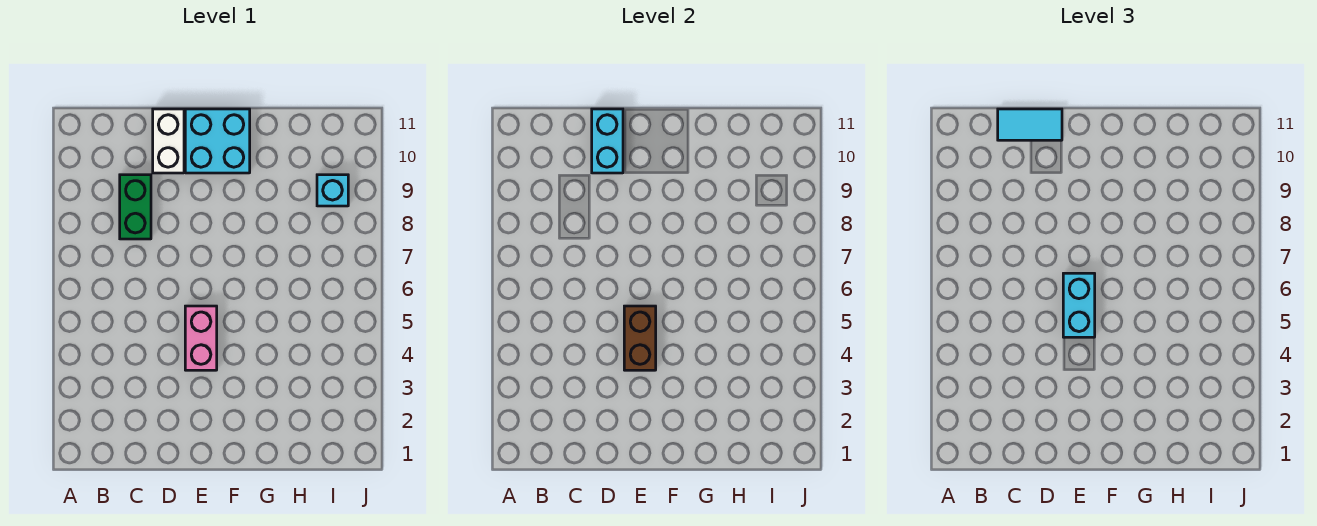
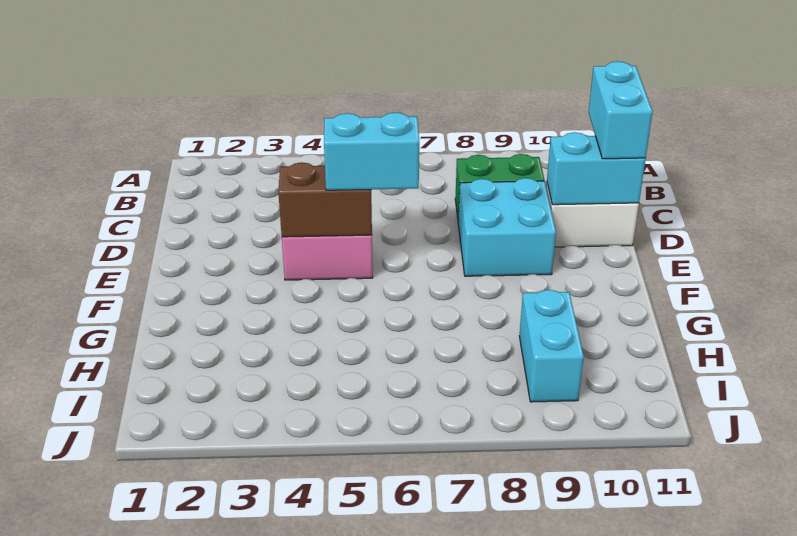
cyan tile C11:D11 level 3 -> cyan brick C11:D11 level 3
cyan brick E10:F11 level 1 -> cyan brick D8:E9 level 1
cyan brick I9 level 1 -> cyan brick H9:I9 level 1

